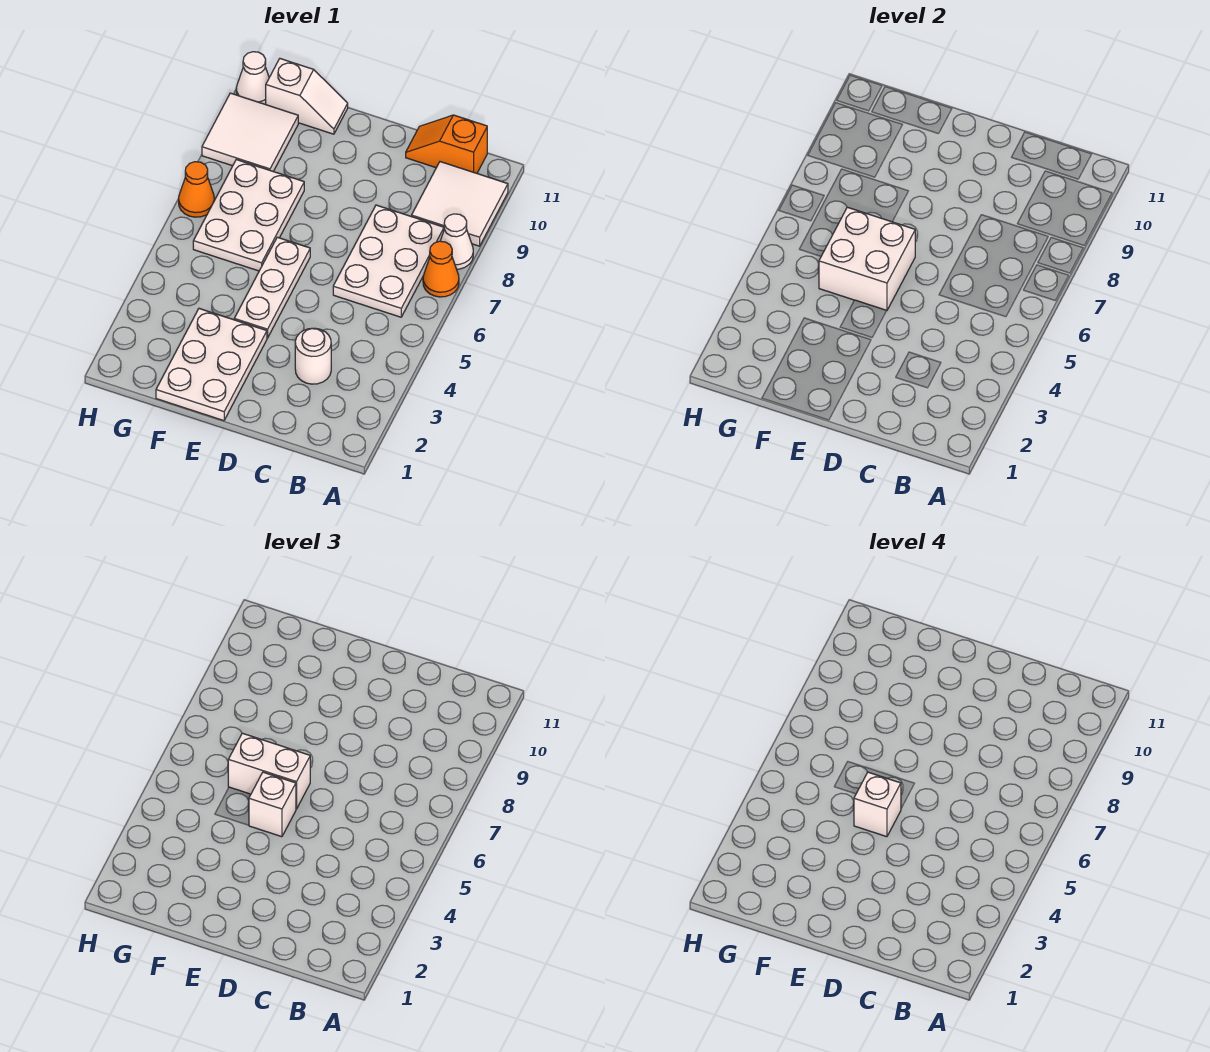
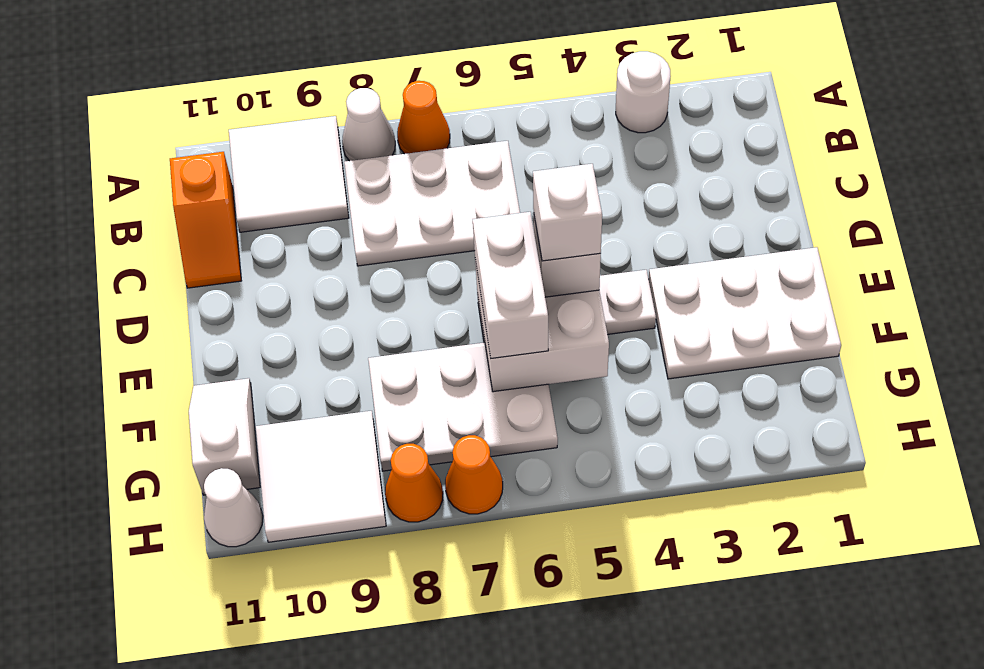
white round brick C3 level 1 -> white round brick A3 level 1
none -> orange cone H8 level 1

